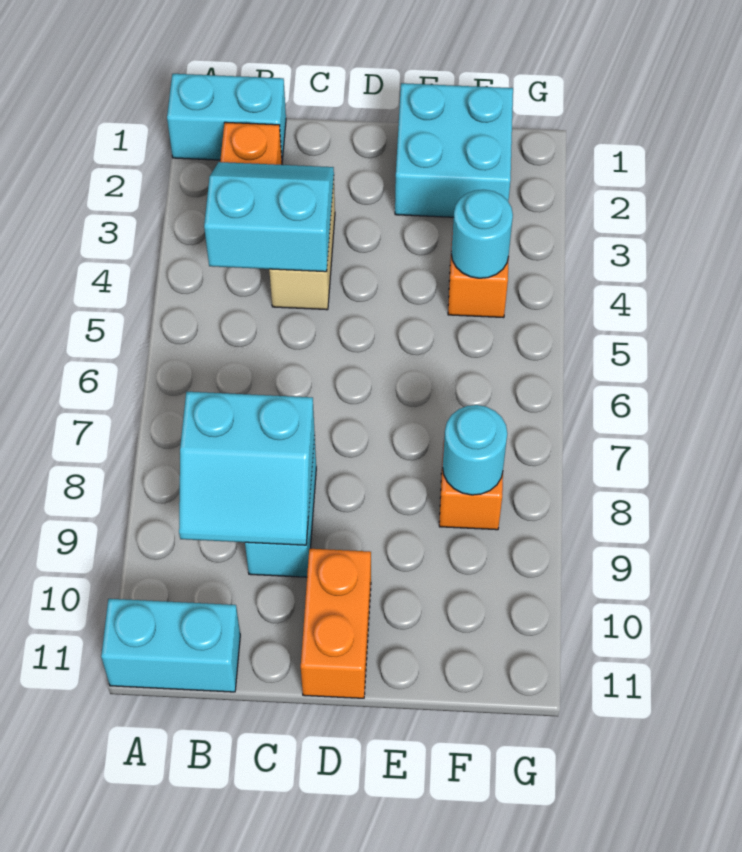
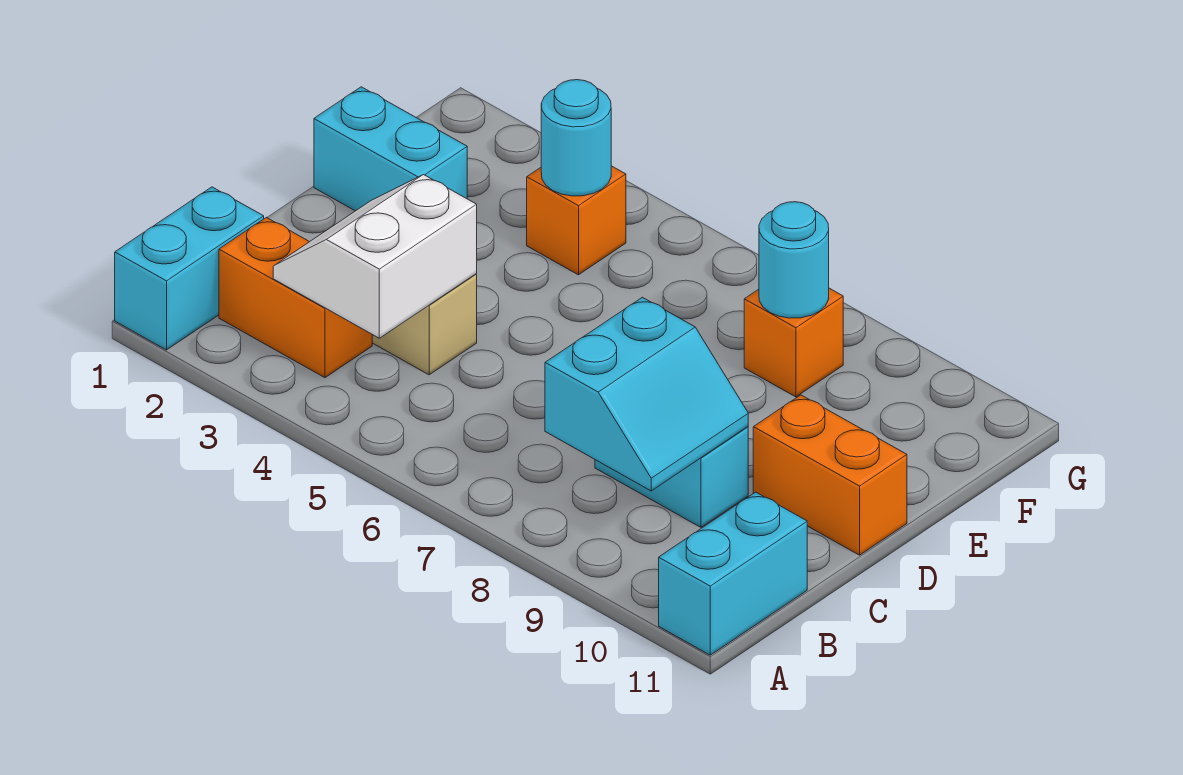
cyan slope B3:C4 level 2 top 4 -> white slope B3:C4 level 2 top 4
cyan brick E1:F2 level 1 -> cyan brick E1:E2 level 1

